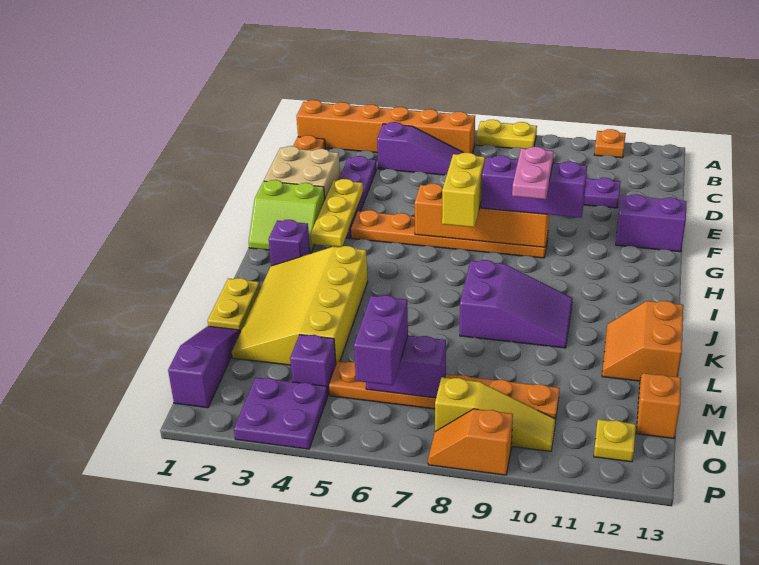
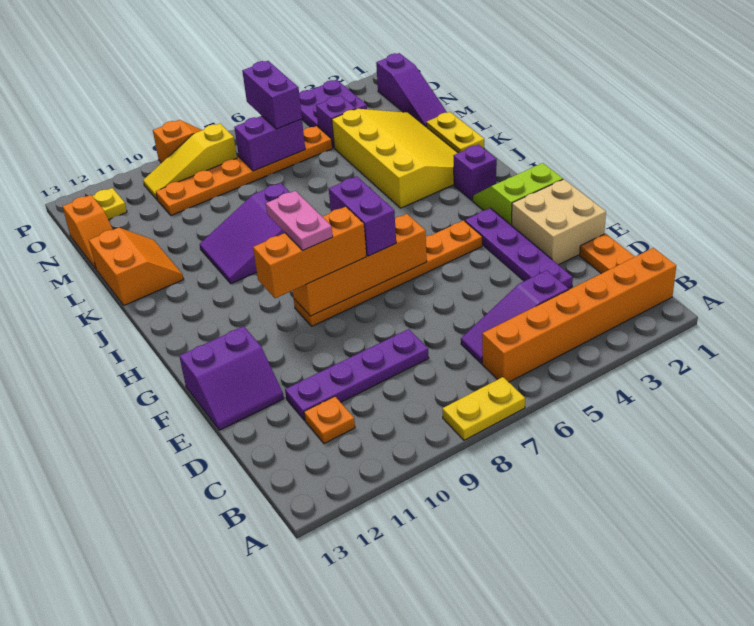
orange plate A11 level 1 -> orange plate C11 level 1
yellow plate F3:H3 level 2 -> none
yellow brick G7:H7 level 3 -> purple brick G7:H7 level 3
purple brick G8:G10 level 3 -> orange brick G8:G10 level 3

